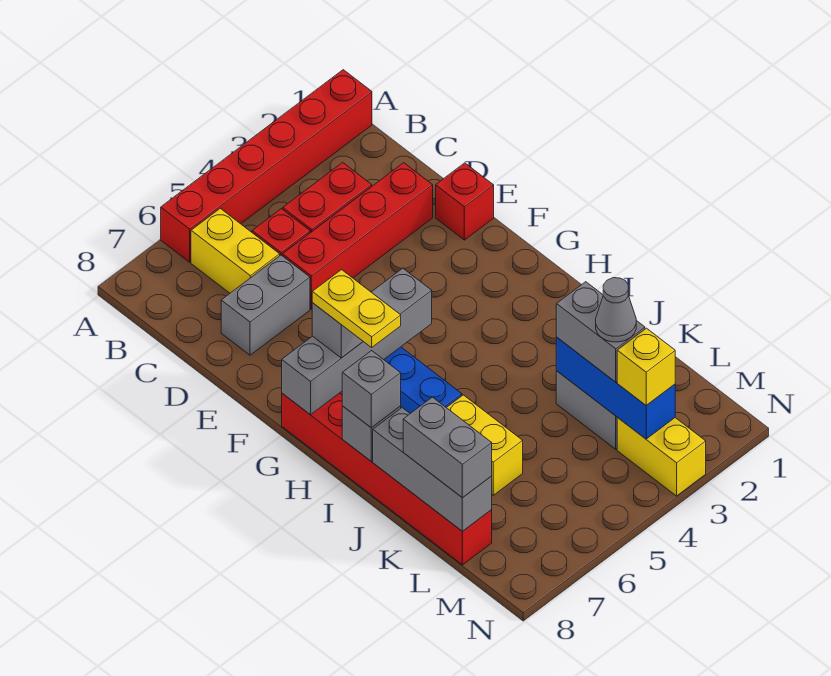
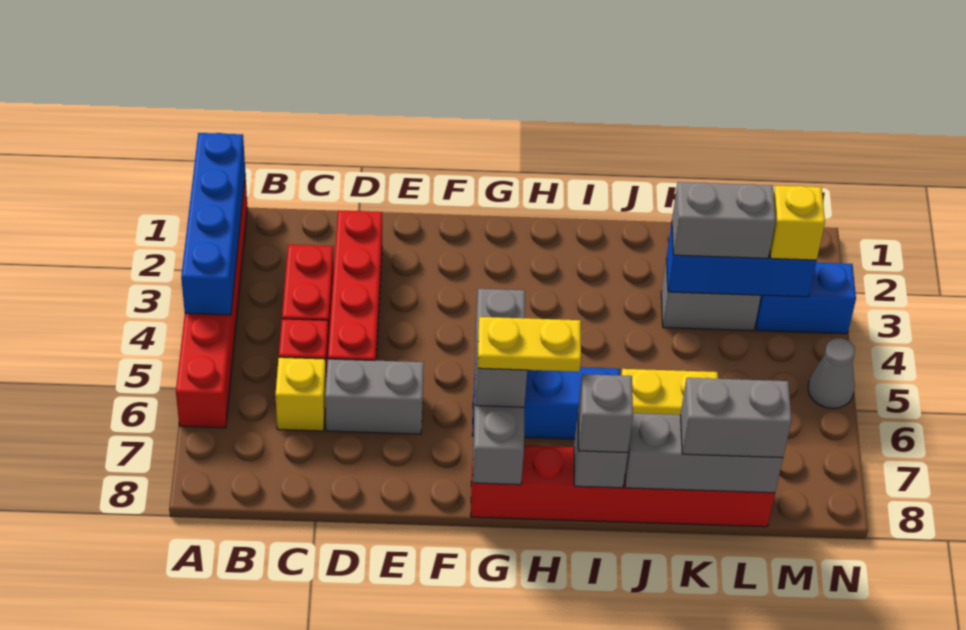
none -> blue brick A1:A4 level 2
yellow brick B6:C6 level 1 -> yellow brick C6 level 1
grey brick D6:D7 level 1 -> grey brick D6:E6 level 1
red brick E1 level 1 -> none
grey cone L3 level 4 -> grey cone N5 level 1
yellow brick M3:N3 level 1 -> blue brick M3:N3 level 1

